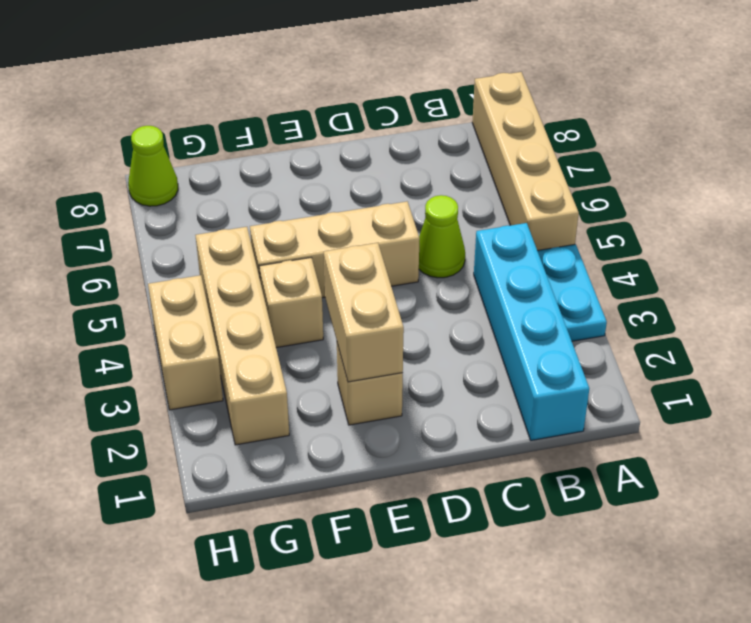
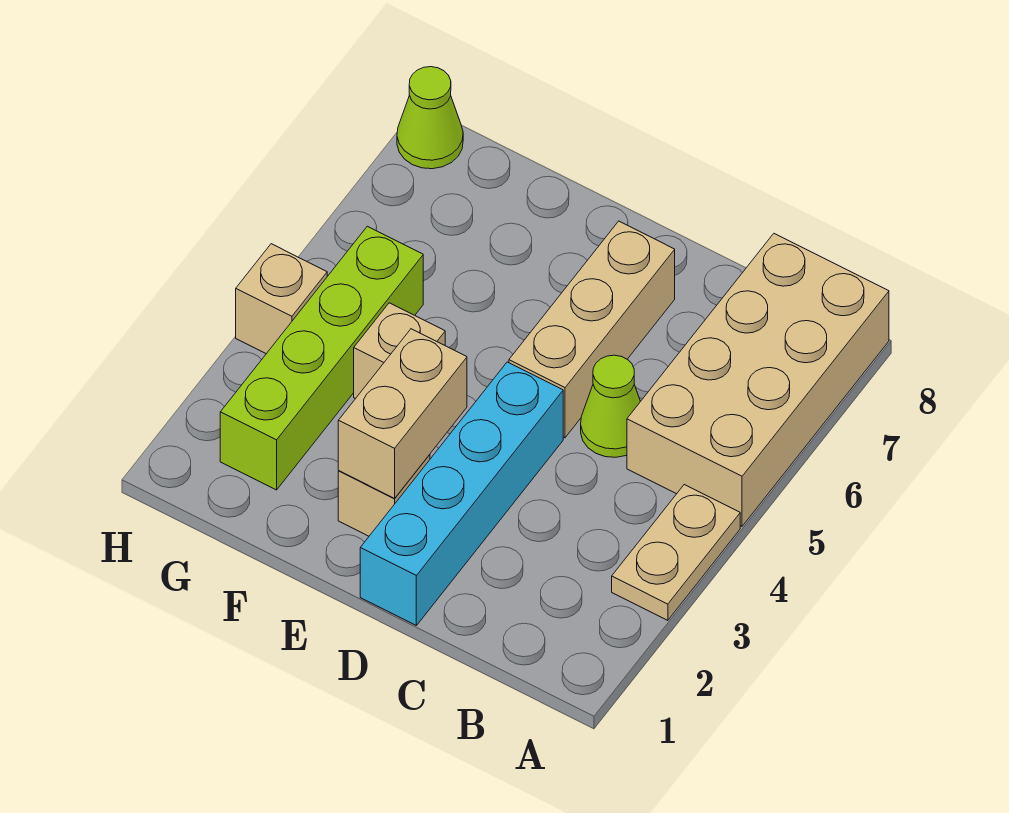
cyan plate A3:A4 level 1 -> tan plate A3:A4 level 1
tan brick A5:A8 level 1 -> tan brick A5:B8 level 1
cyan brick B1:B4 level 1 -> cyan brick D1:D4 level 1
tan brick D5:F5 level 1 -> tan brick D5:D7 level 1
tan brick G2:G5 level 1 -> lime brick G2:G5 level 1
tan brick H3:H4 level 1 -> tan brick H4 level 1

